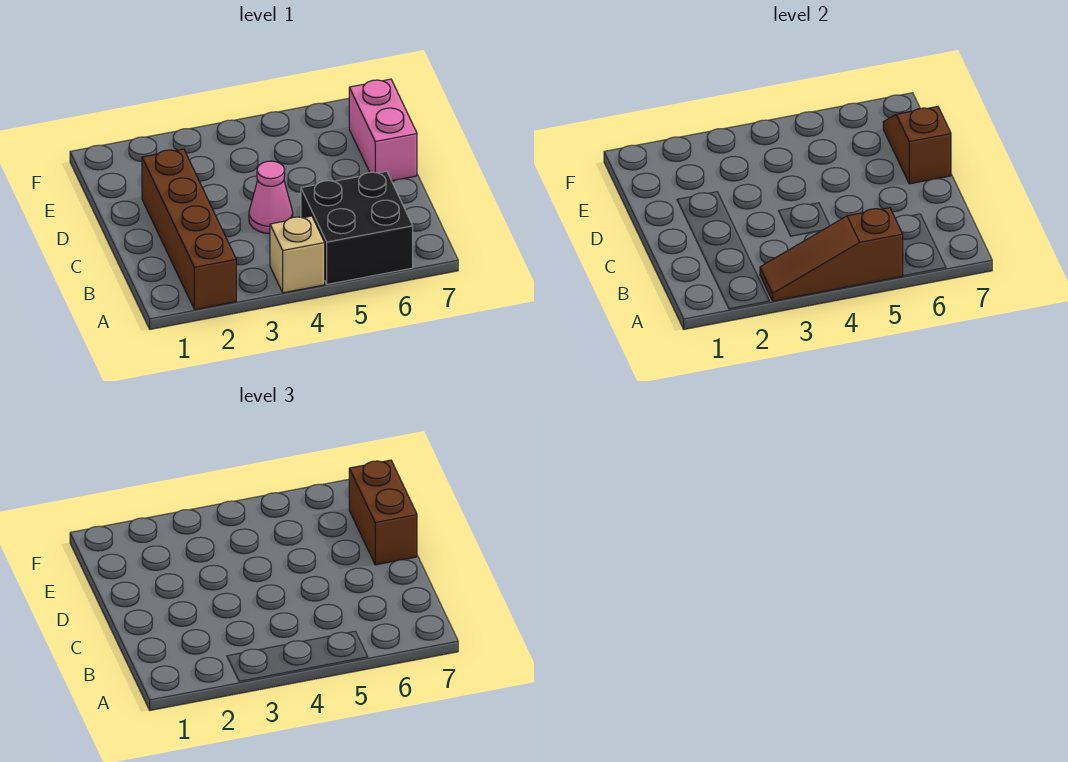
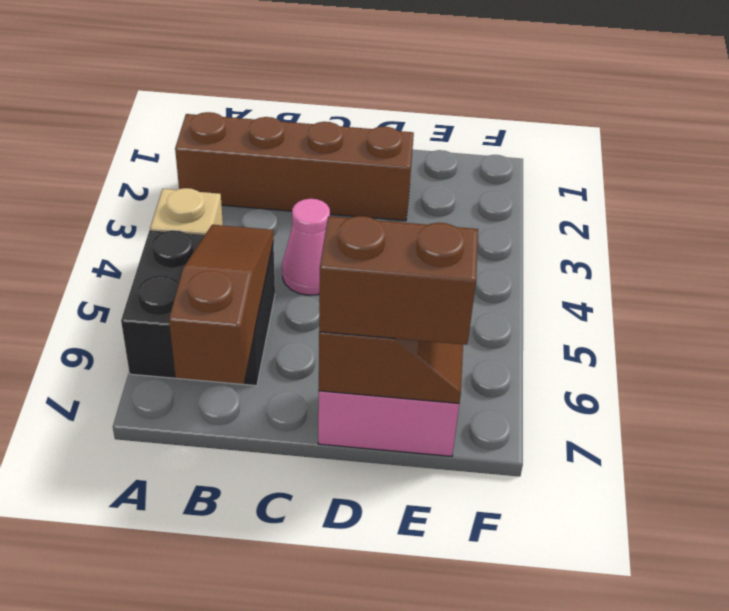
brown slope A3:A5 level 2 top 5 -> brown slope B5:B7 level 2 top 7

